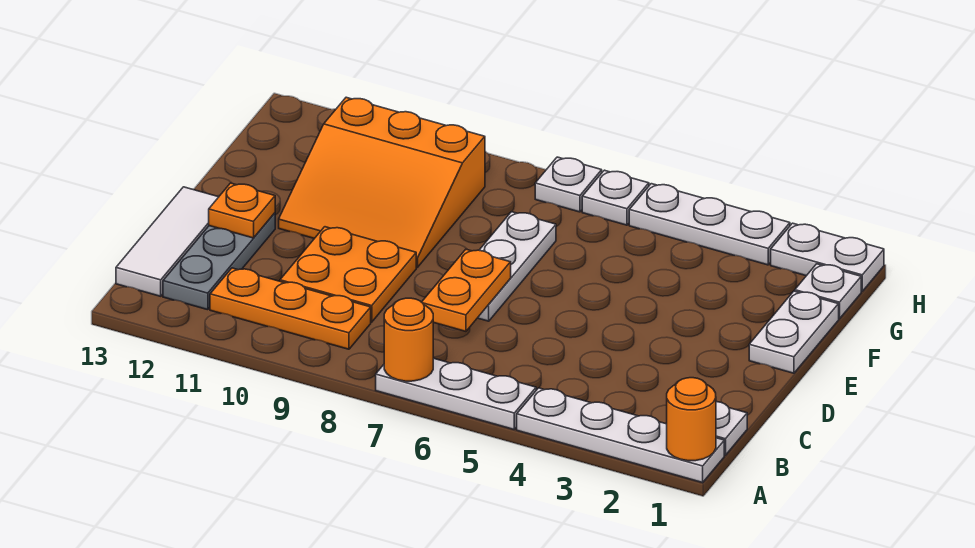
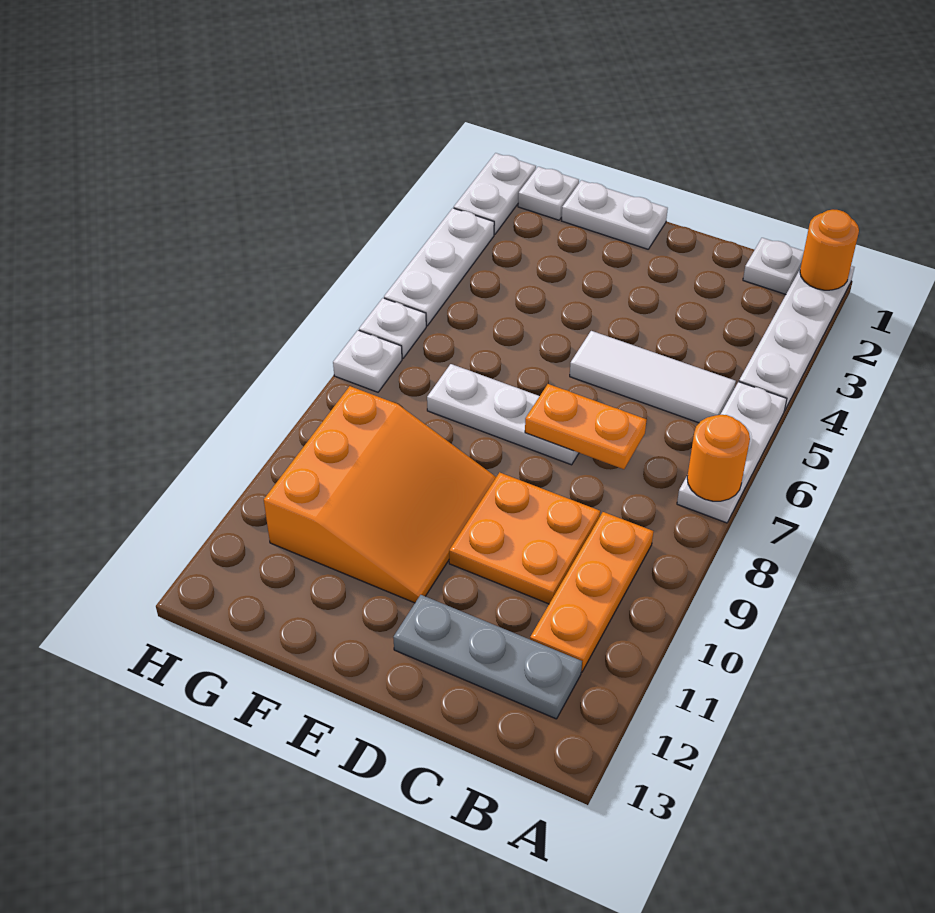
white tile B13:D13 level 1 -> white tile B5:D5 level 1
orange plate D12 level 2 -> none

